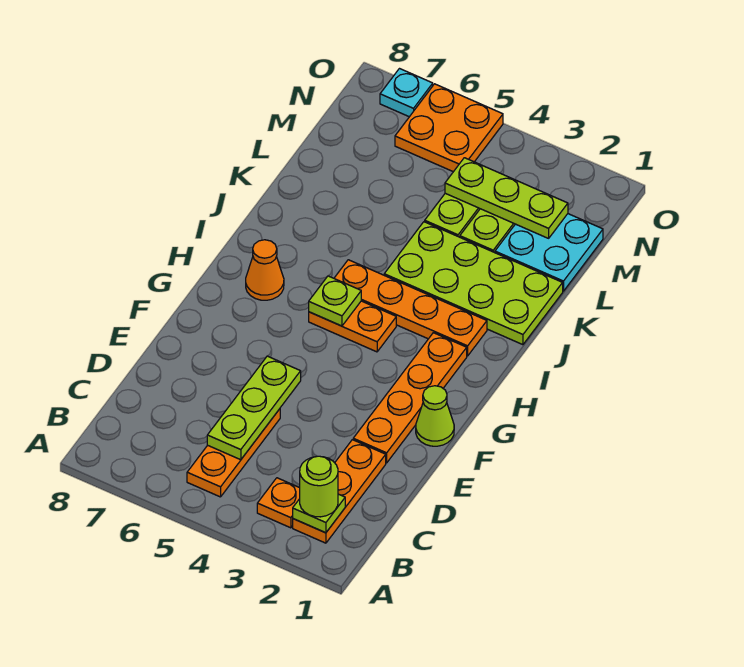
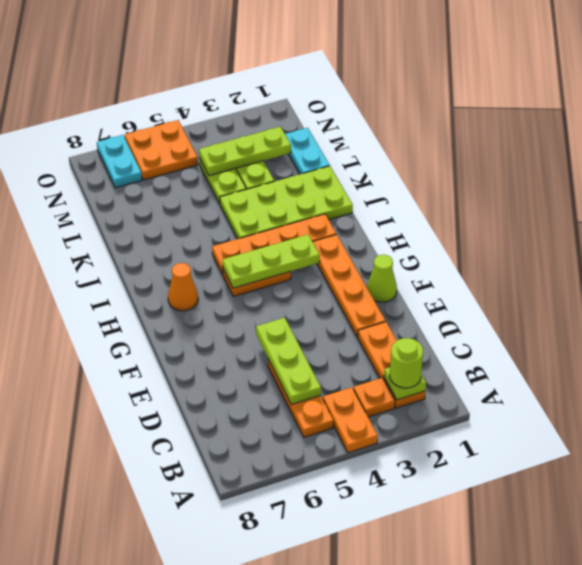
none -> orange plate A4:B4 level 1
lime plate H5 level 2 -> lime plate H3:H5 level 2
cyan plate L1:M2 level 1 -> cyan plate L1:M1 level 1
cyan plate O7 level 1 -> cyan plate N7:O7 level 1

